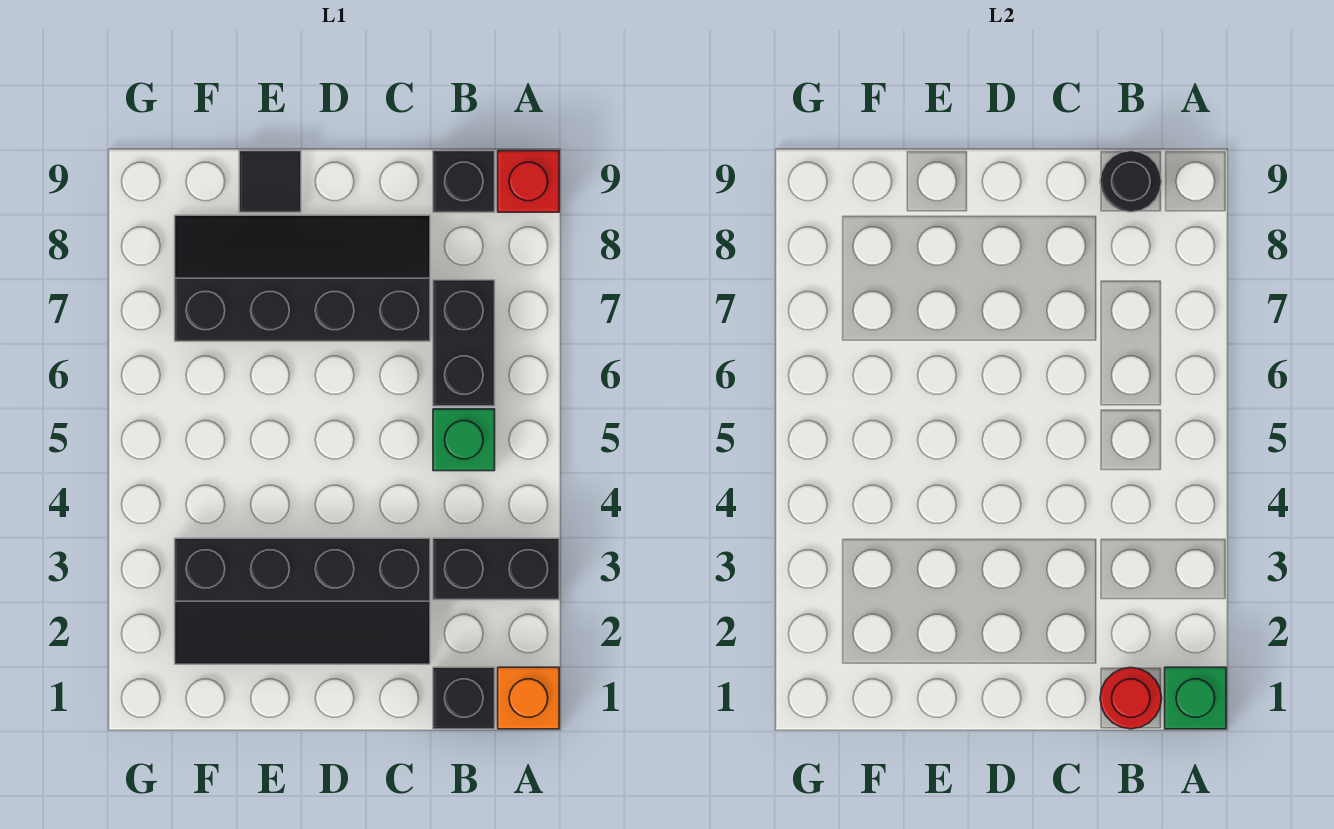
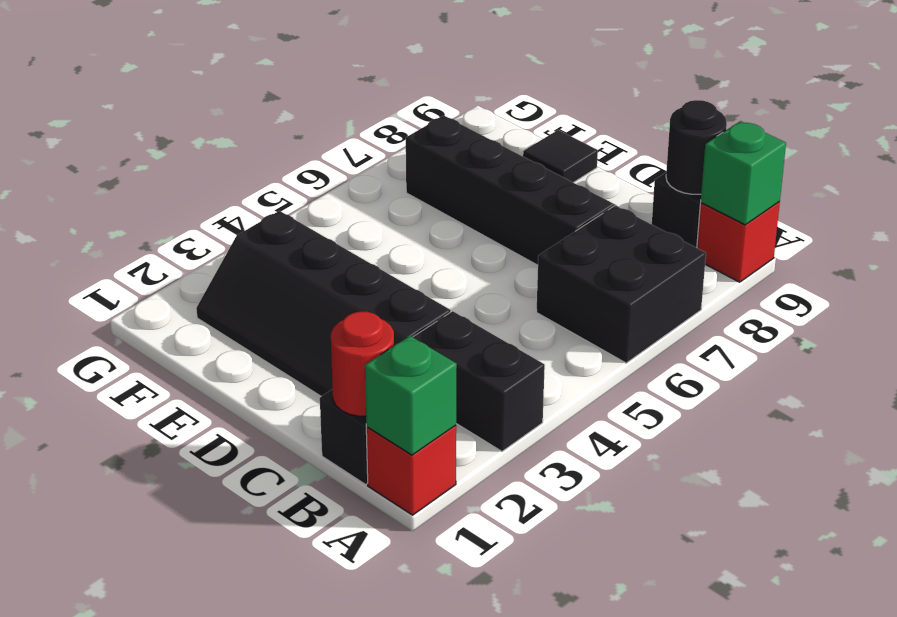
orange brick A1 level 1 -> red brick A1 level 1
green brick B5 level 1 -> green brick A9 level 2
black brick B6:B7 level 1 -> black brick A6:B7 level 1

